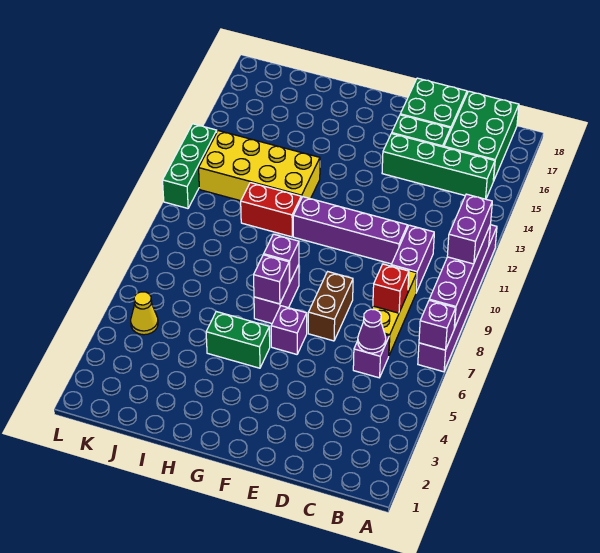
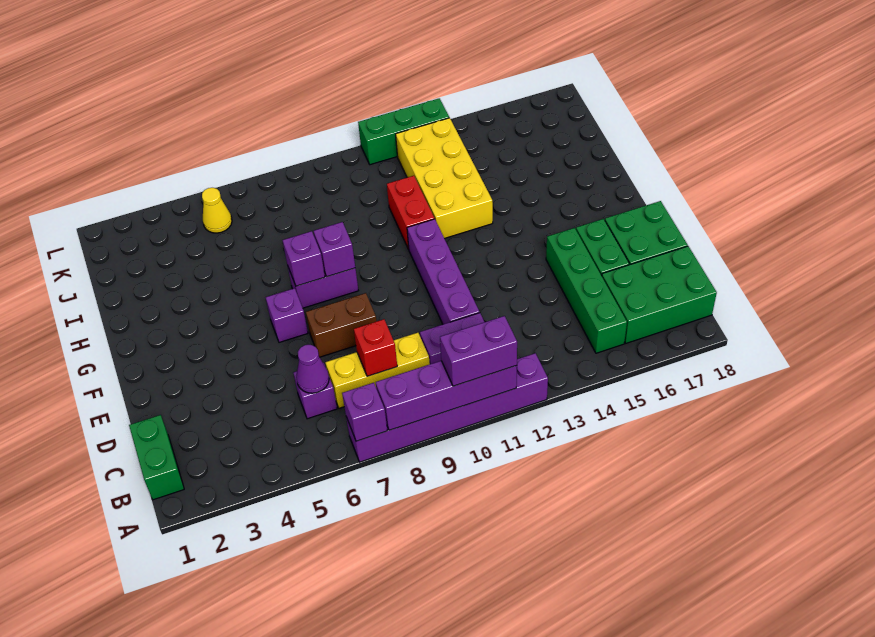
green brick G5:H5 level 1 -> green brick B1:C1 level 1

